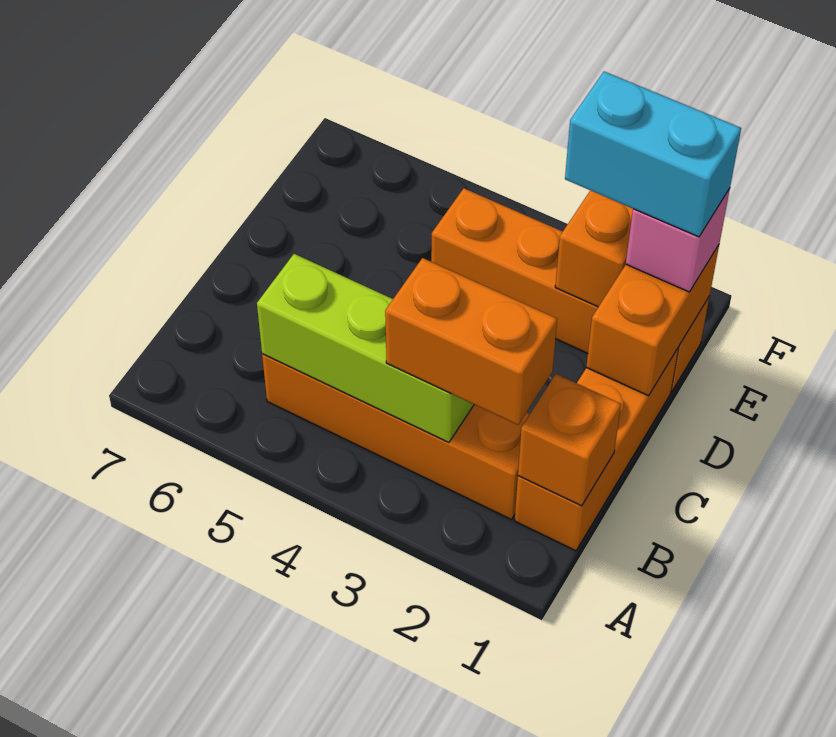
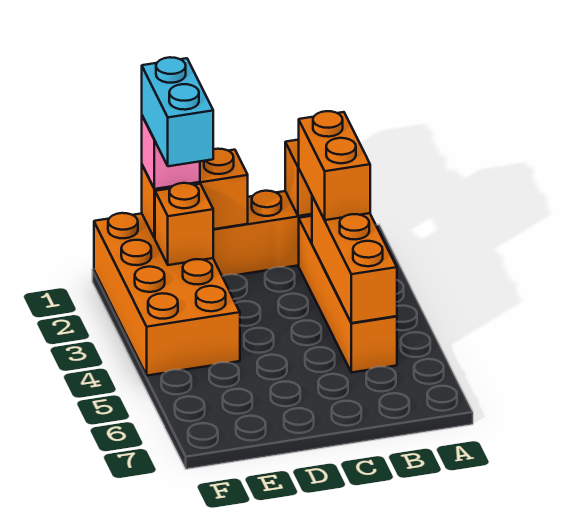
lime brick B3:B5 level 2 -> orange brick B3:B5 level 2
orange brick E1:E4 level 1 -> orange brick E1:F4 level 1

